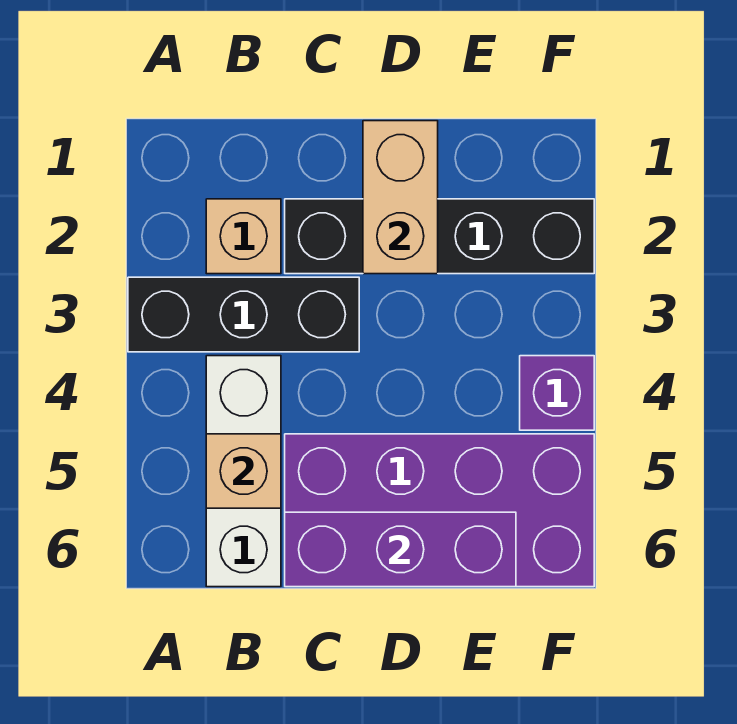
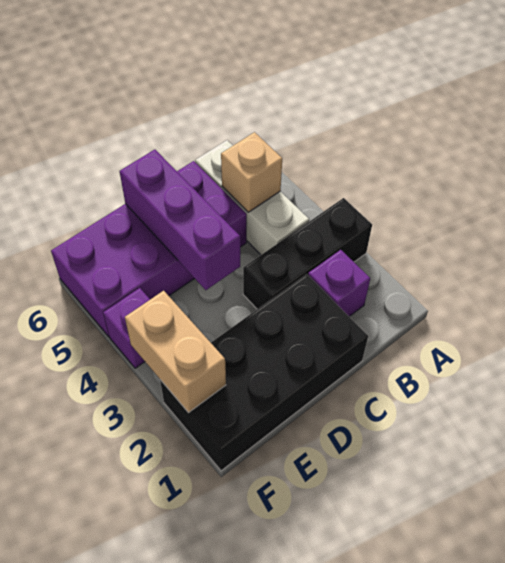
tan brick B2 level 1 -> purple brick B2 level 1
black brick C2:F2 level 1 -> black brick C1:F2 level 1
purple brick C6:E6 level 2 -> purple brick D4:D6 level 2
tan brick D1:D2 level 2 -> tan brick F2:F3 level 2

